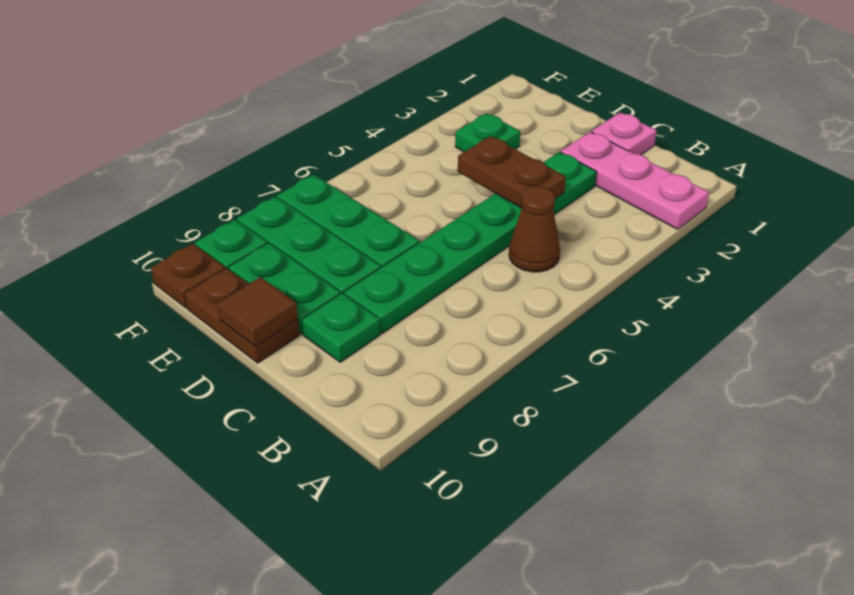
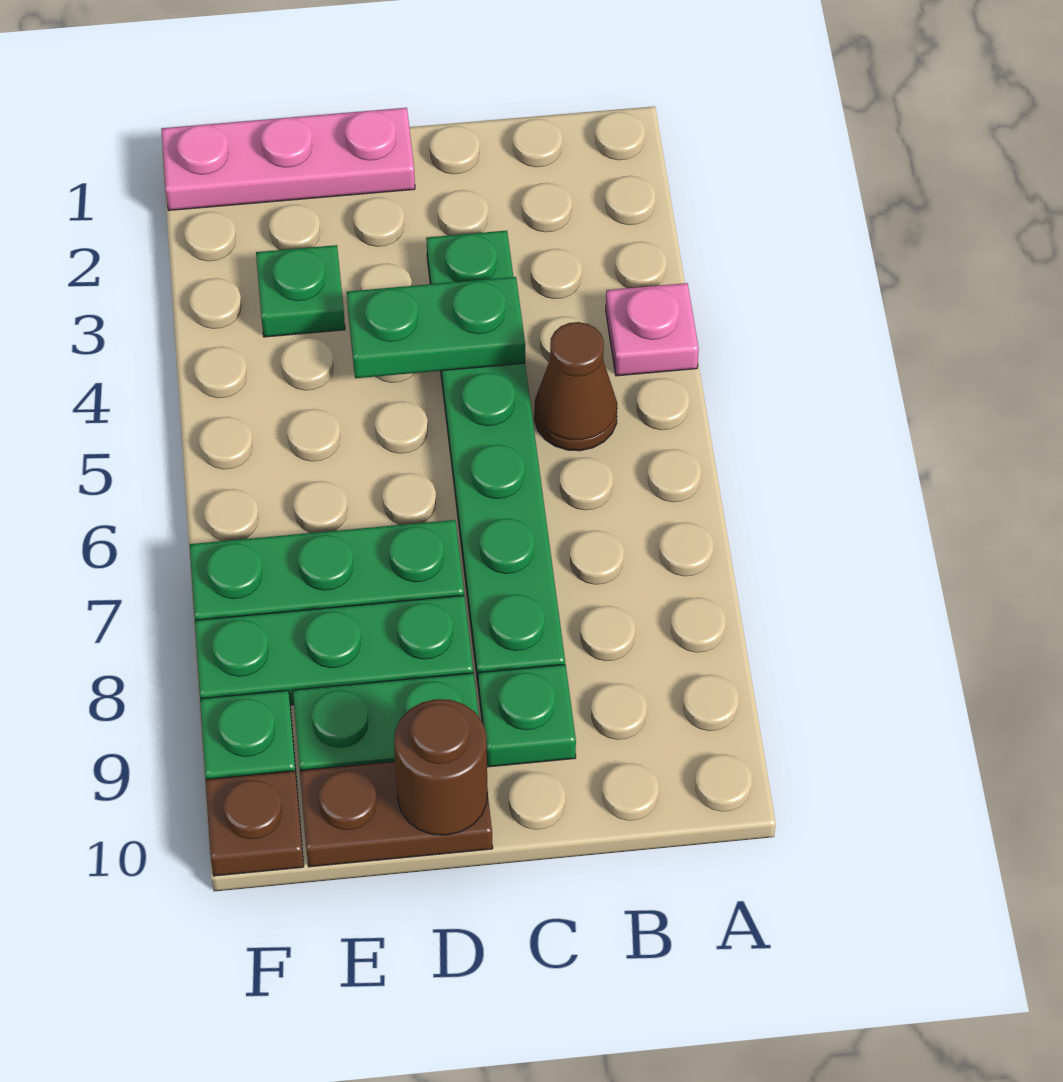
pink plate A2:C2 level 1 -> pink plate D1:F1 level 1
pink plate C1 level 1 -> pink plate A4 level 1
brown plate C4:D4 level 2 -> green plate C4:D4 level 2
brown tile D10 level 2 -> brown round brick D10 level 2

